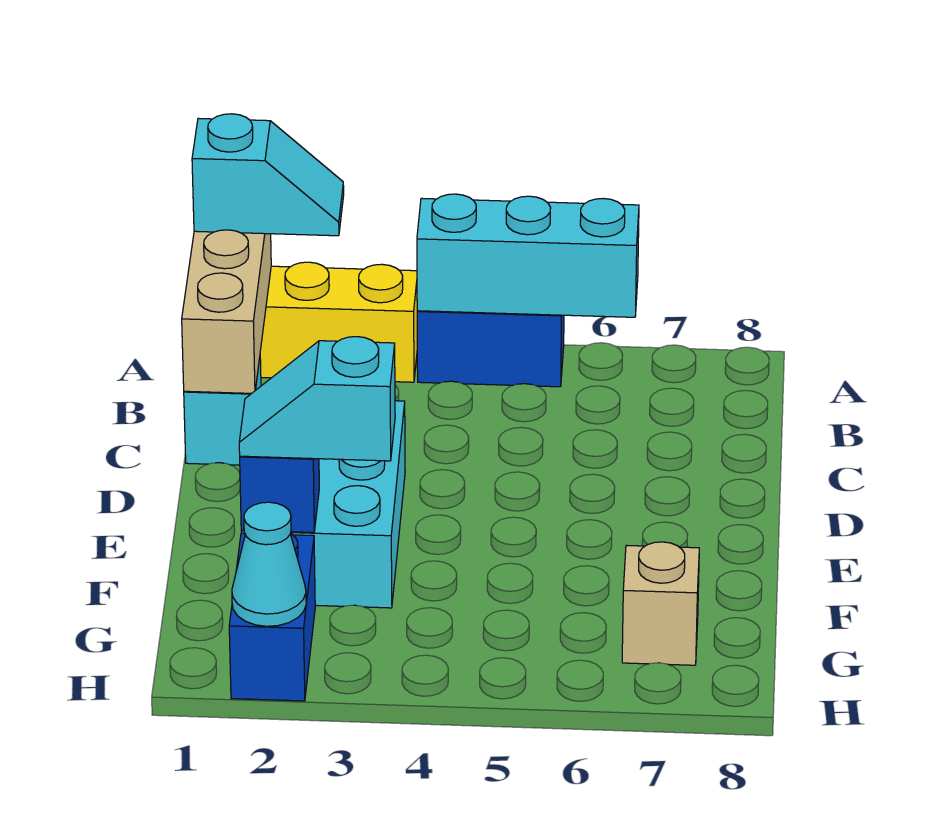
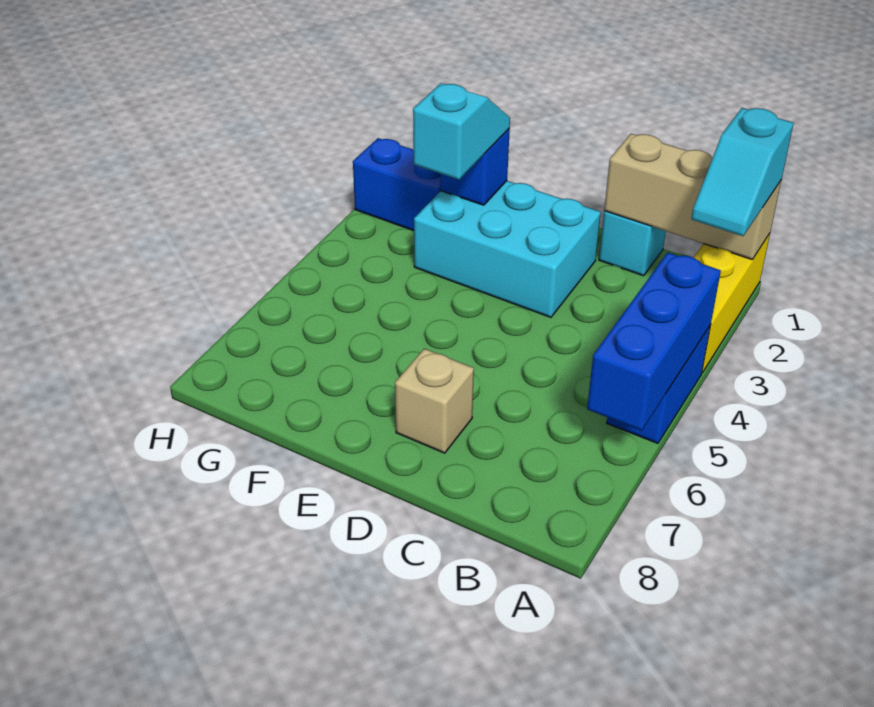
cyan brick A4:A6 level 2 -> blue brick A4:A6 level 2
tan brick G7 level 1 -> tan brick D7 level 1
cyan cone H2 level 2 -> none

